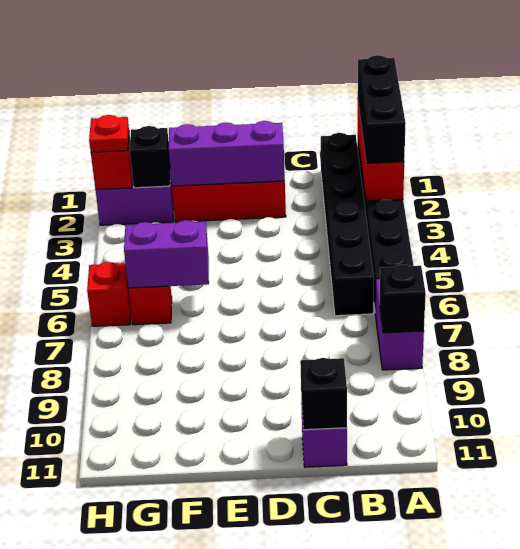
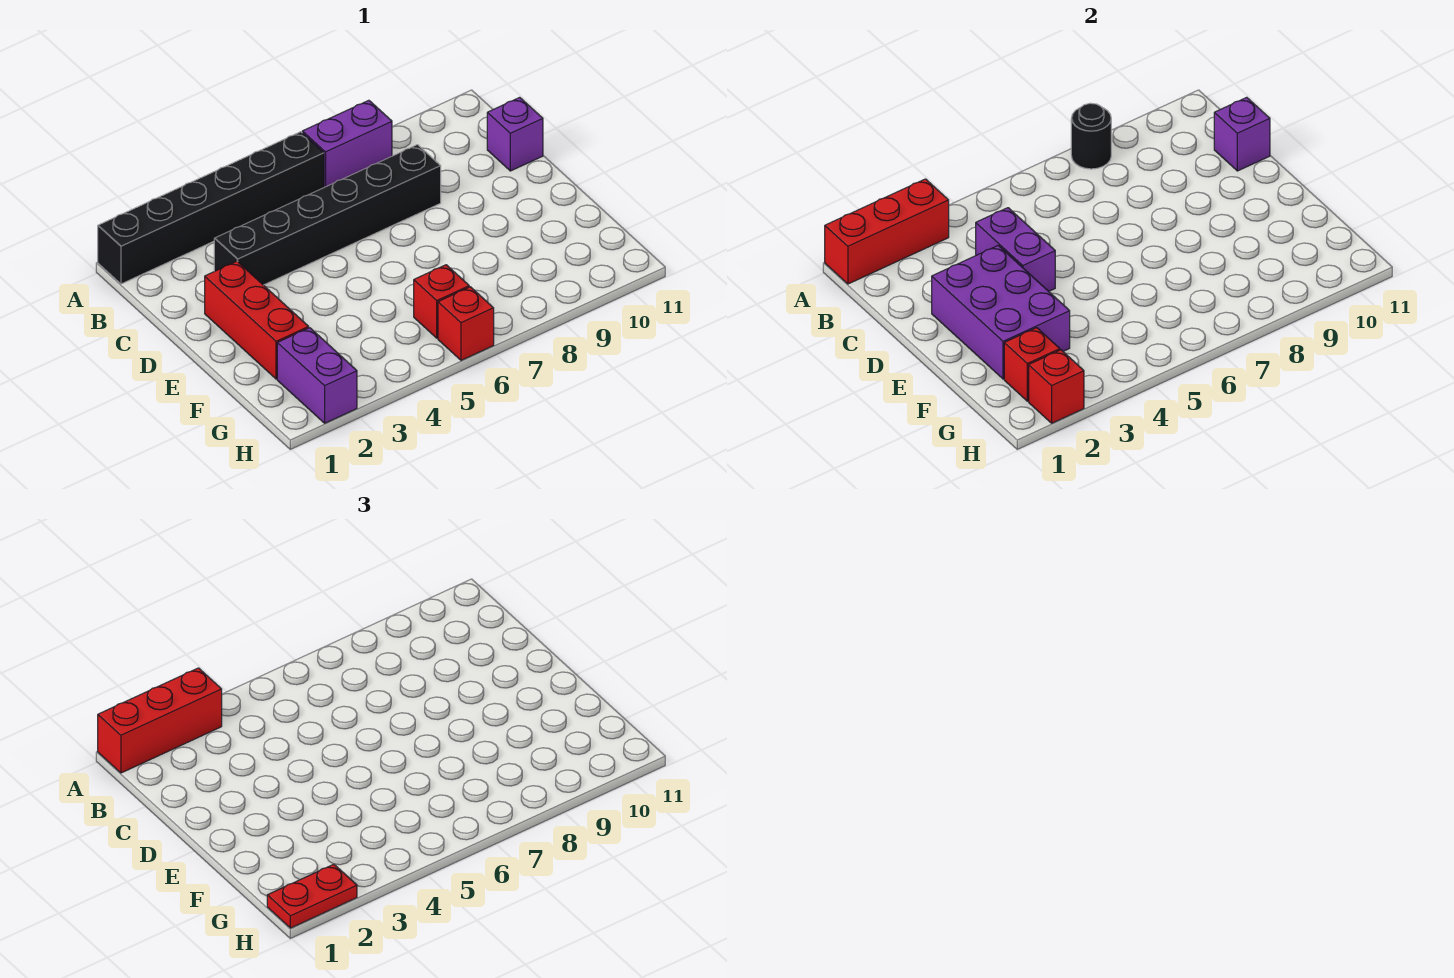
black brick A1:A3 level 3 -> red brick A1:A3 level 3
black brick A8 level 2 -> black round brick A8 level 2
black brick B1:B6 level 1 -> black brick C3:C8 level 1
black brick C11 level 2 -> purple brick C11 level 2
purple brick D2:F2 level 2 -> purple brick D2:F3 level 2
purple brick F6:G6 level 2 -> purple brick C4:D4 level 2
black brick G2 level 2 -> red brick G2 level 2
red plate H2 level 3 -> red plate H1:H2 level 3

